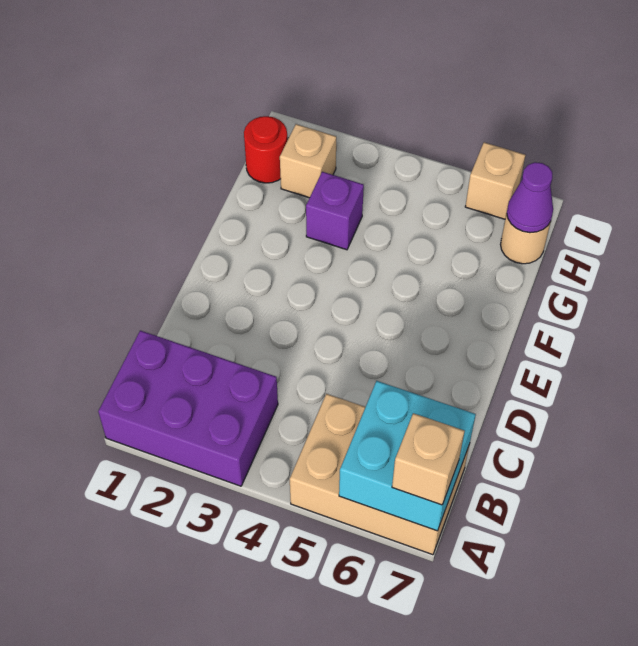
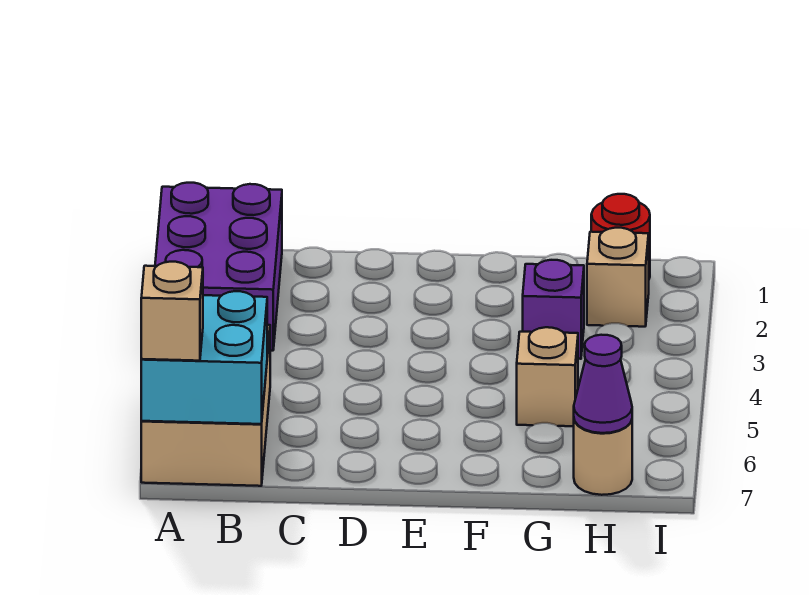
tan brick I6 level 1 -> tan brick G5 level 1

